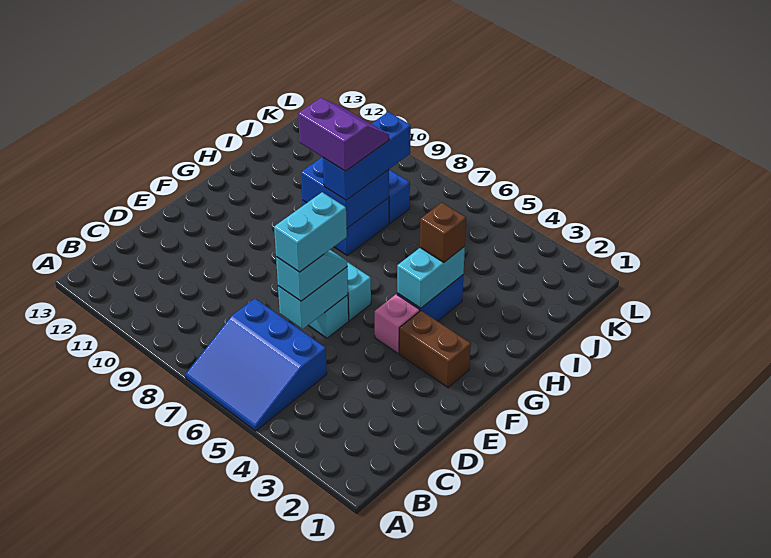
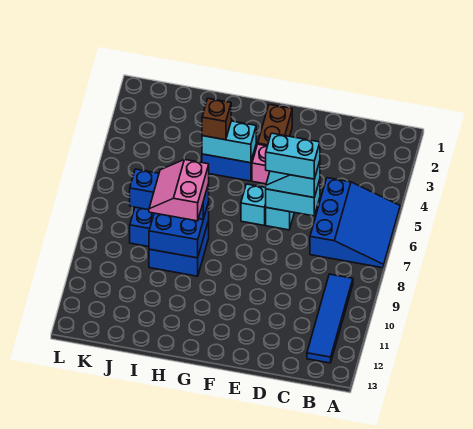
none -> blue tile B9:B12 level 1
purple slope H8:I9 level 4 top H -> pink slope H8:I9 level 4 top H

